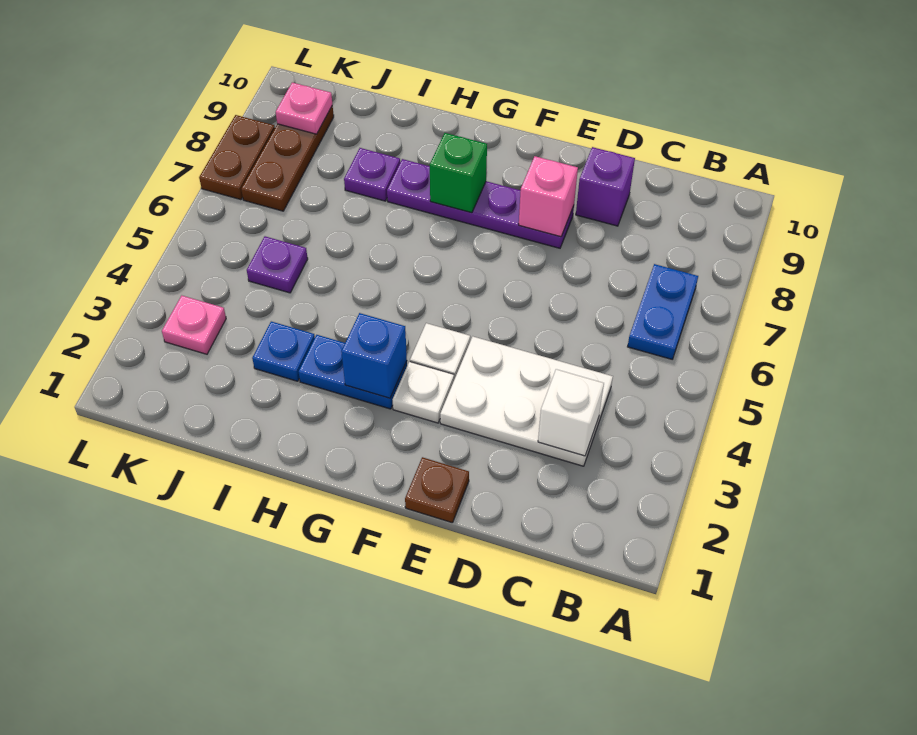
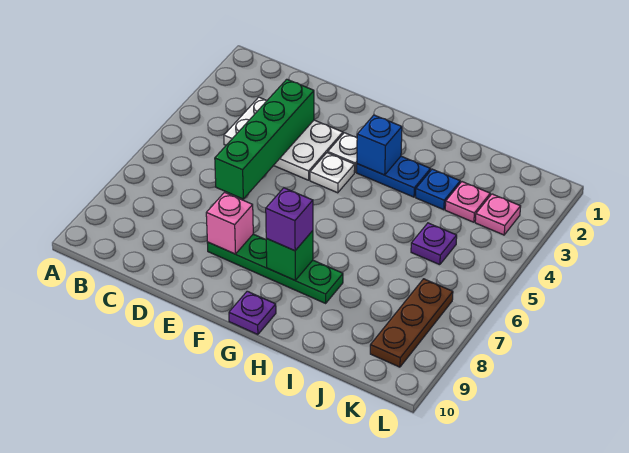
blue plate B6:B7 level 1 -> none
white brick C3 level 2 -> none
none -> green brick D3:D6 level 2
purple brick D9 level 1 -> purple brick G8 level 3
brown plate E1 level 1 -> none
purple plate E8:H8 level 1 -> green plate E8:H8 level 1
purple plate I8 level 1 -> purple plate G10 level 1
pink plate K9 level 2 -> pink plate J3 level 1
brown plate L7:L8 level 1 -> none

